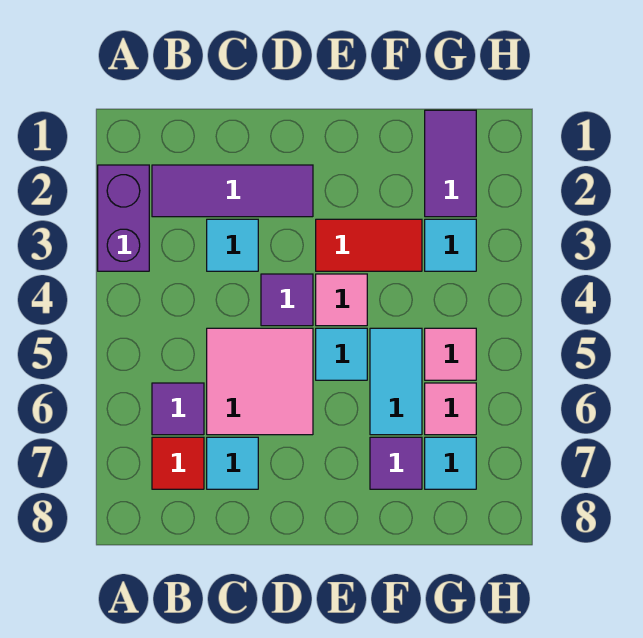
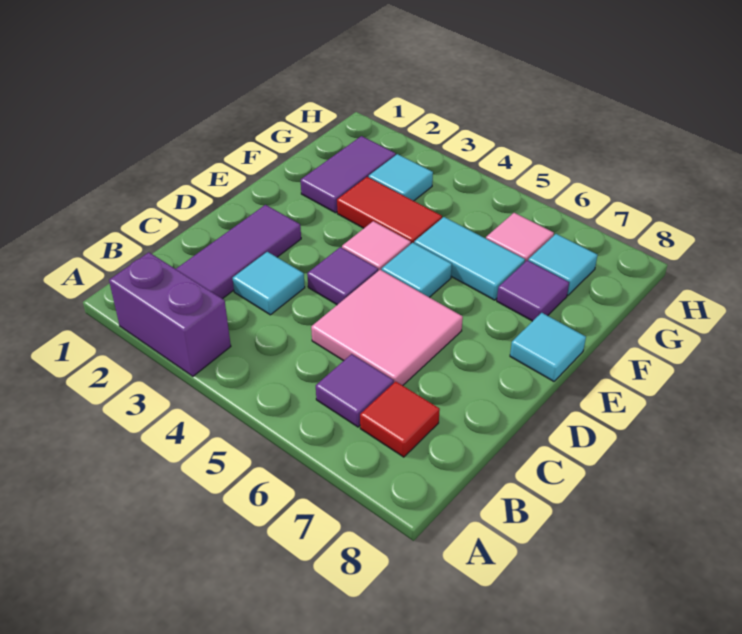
cyan tile C7 level 1 -> cyan tile E8 level 1
red tile E3:F3 level 1 -> red tile F3:F4 level 1
purple tile G1:G2 level 1 -> purple tile F2:G2 level 1
pink tile G5 level 1 -> none

